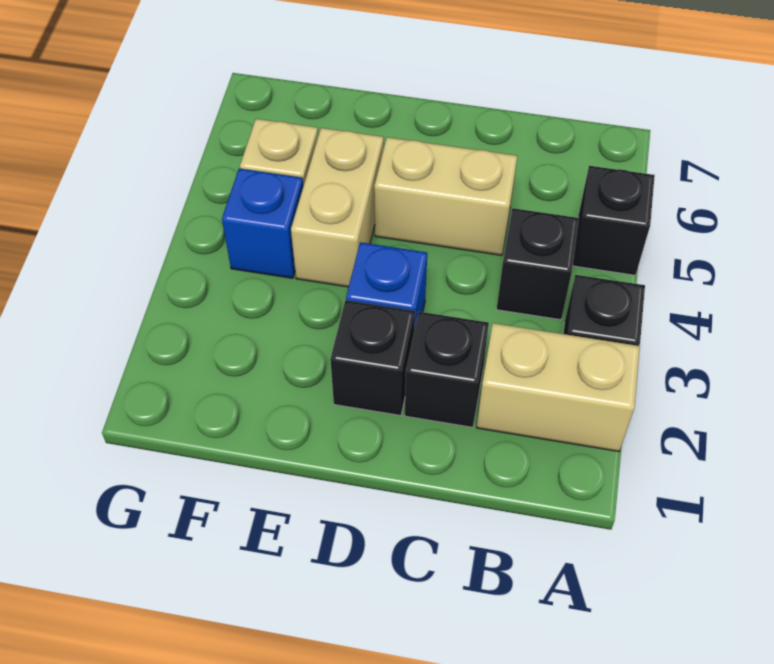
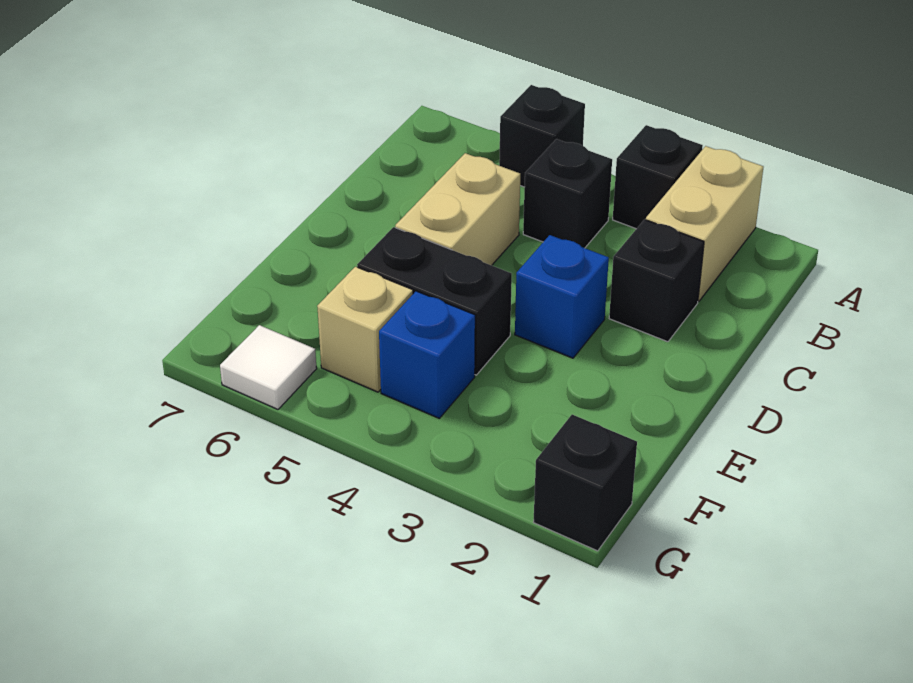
black brick D2 level 1 -> black brick G1 level 1
tan brick E4:E5 level 1 -> black brick E4:E5 level 1
none -> white tile G6 level 1

